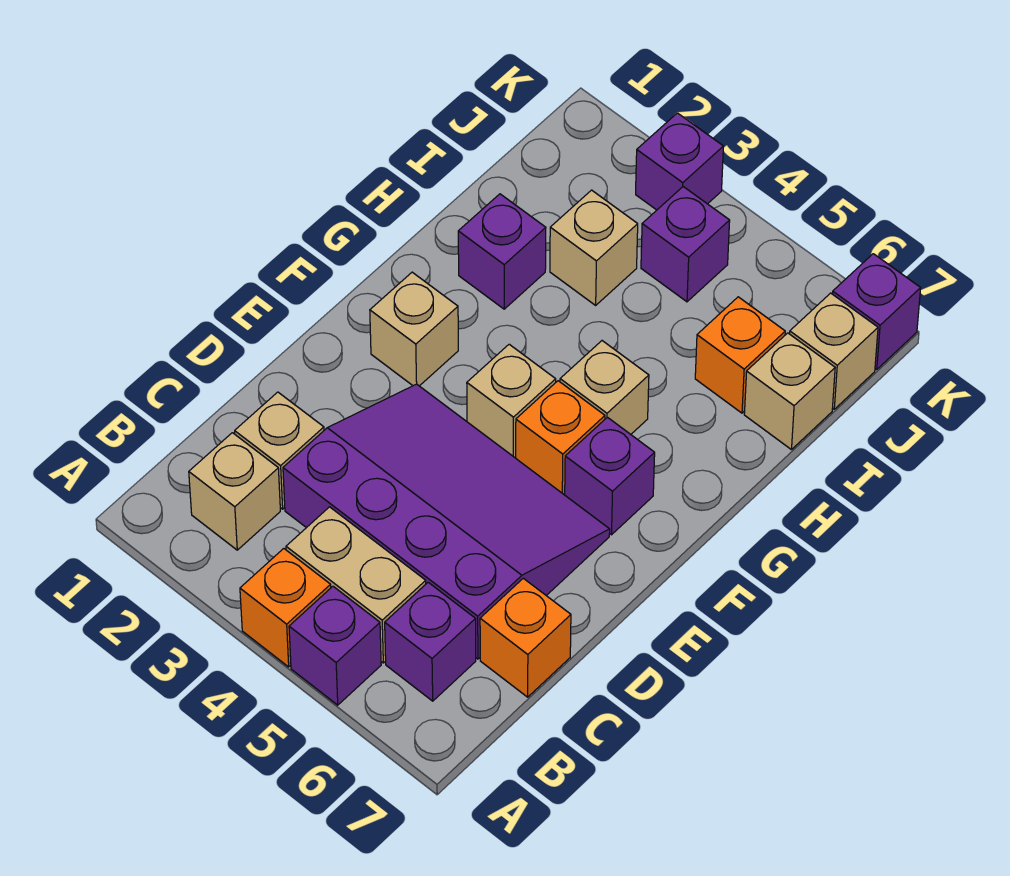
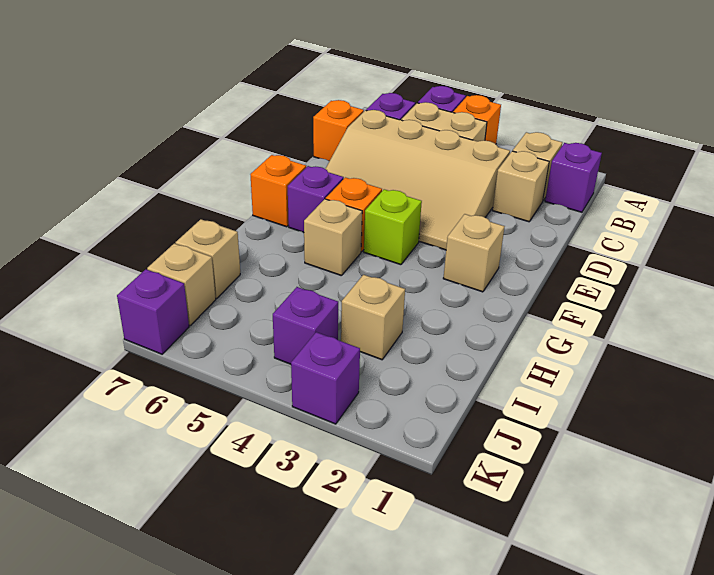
purple slope C3:E6 level 1 top C -> tan slope C3:E6 level 1 top C
tan brick F4 level 1 -> lime brick F4 level 1
purple brick H2 level 1 -> purple brick B1 level 1
orange brick I6 level 1 -> orange brick F7 level 1

